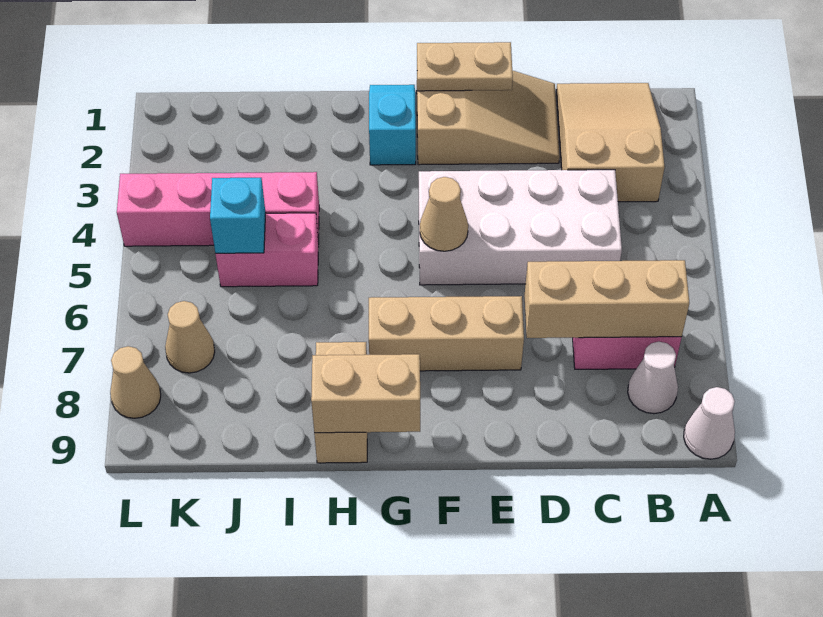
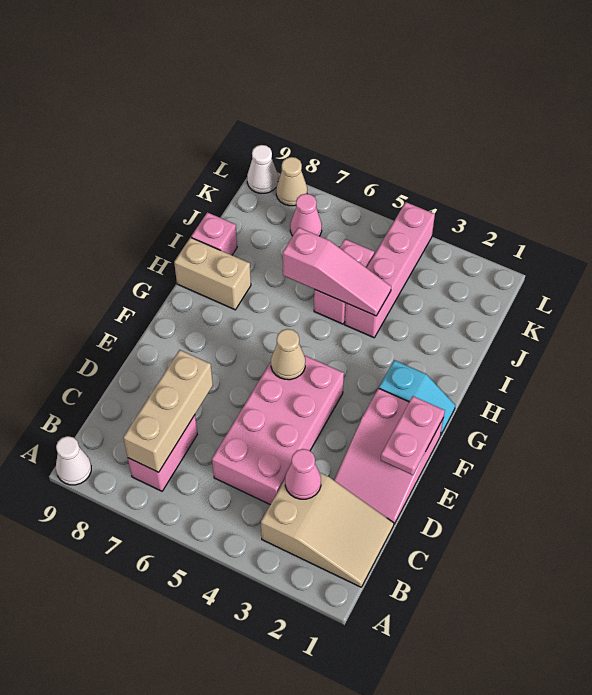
white cone B8 level 1 -> white cone L9 level 1
none -> pink cone C3 level 2
white brick C4:F5 level 1 -> pink brick C4:F5 level 1
tan slope D1:F2 level 1 top F -> pink slope D1:F2 level 1 top F
tan plate E1:F1 level 2 -> pink plate E1:F1 level 2
tan brick E7:G7 level 1 -> none
tan brick G9:H9 level 2 -> none
none -> pink slope I4:I6 level 2 top 6
none -> pink brick I9 level 1
cyan brick J5 level 2 -> none
tan cone K7 level 1 -> pink cone K7 level 1

